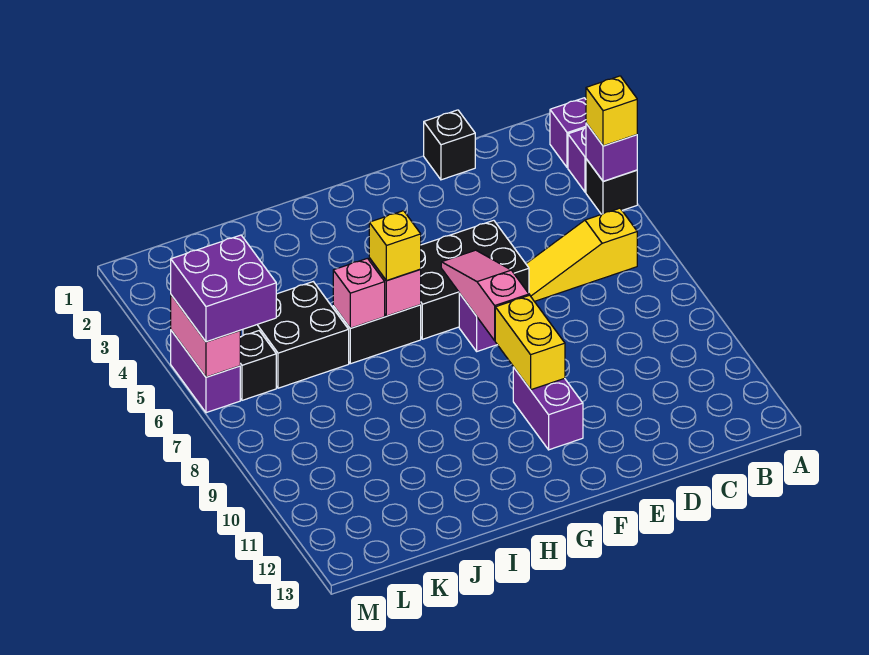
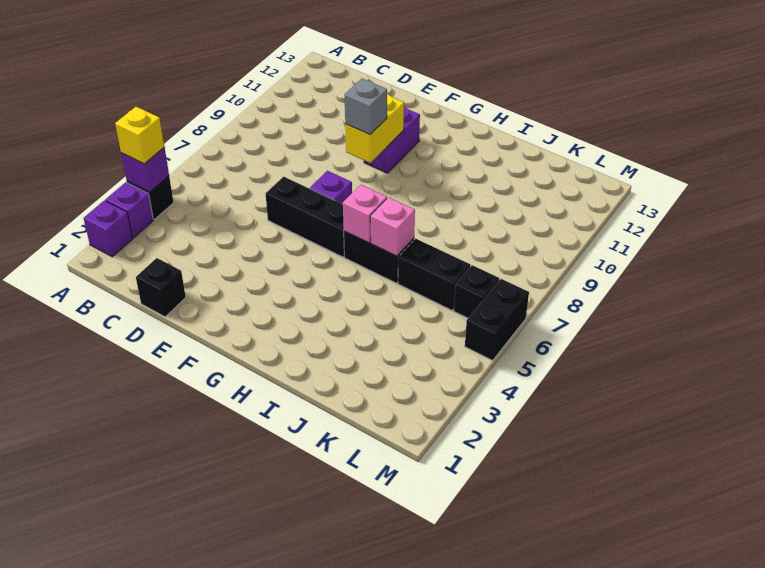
yellow slope B6:D6 level 1 top B -> none
black brick E5:G6 level 1 -> black brick E6:G6 level 1
pink slope F6:F8 level 2 top 8 -> none
none -> grey brick F9 level 3
yellow brick H6 level 3 -> none
black brick J5:K6 level 1 -> black brick J6:K6 level 1
purple brick L5:M6 level 3 -> none
purple brick M5:M6 level 1 -> black brick M5:M6 level 1
pink brick M5:M6 level 2 -> none

